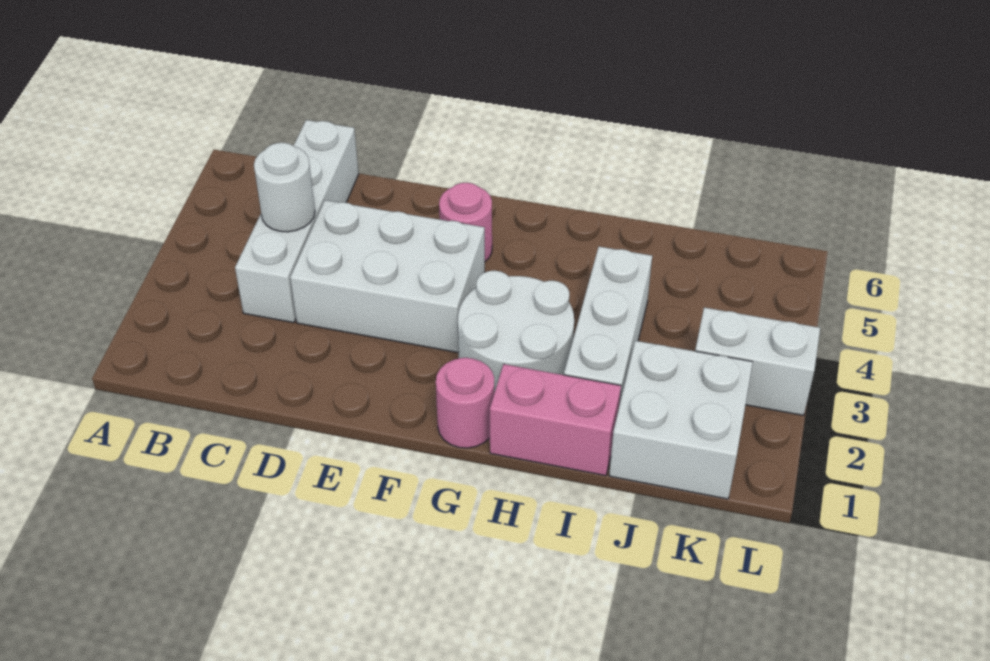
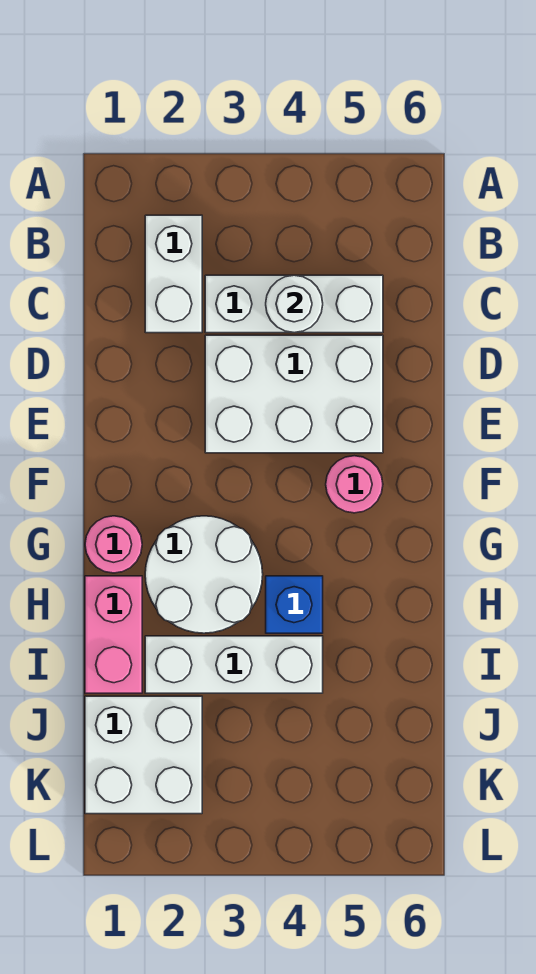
white brick C3:C6 level 1 -> white brick C3:C5 level 1
white brick D3:F4 level 1 -> white brick D3:E5 level 1
none -> blue brick H4 level 1
white brick K3:L3 level 1 -> white brick B2:C2 level 1

